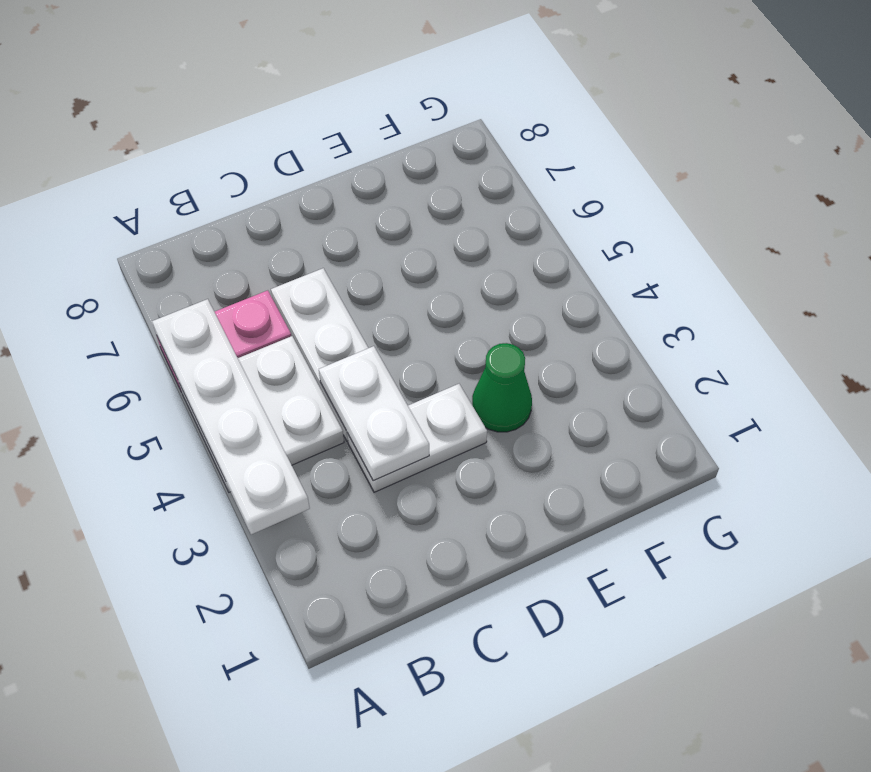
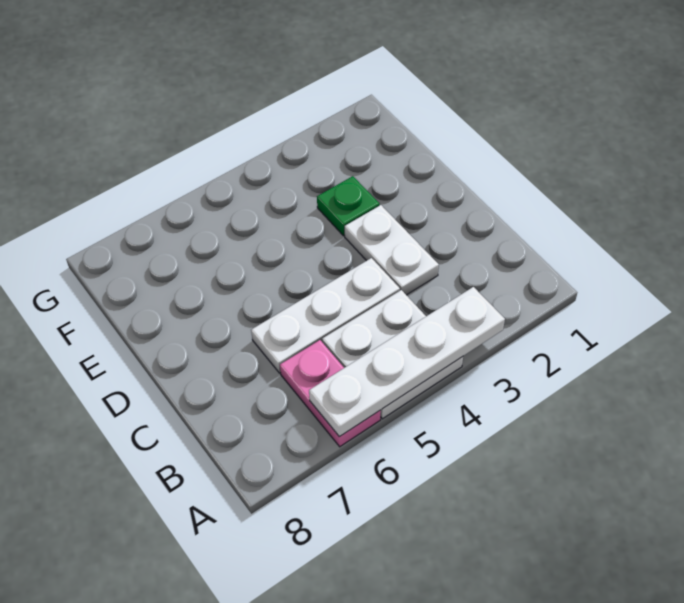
white plate C3:C4 level 2 -> none
green cone E3 level 1 -> green plate E3 level 1

